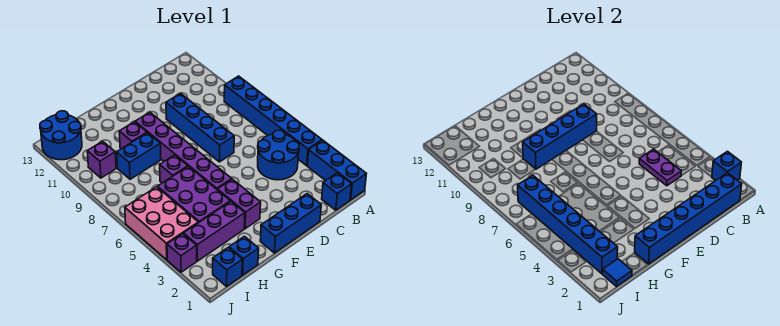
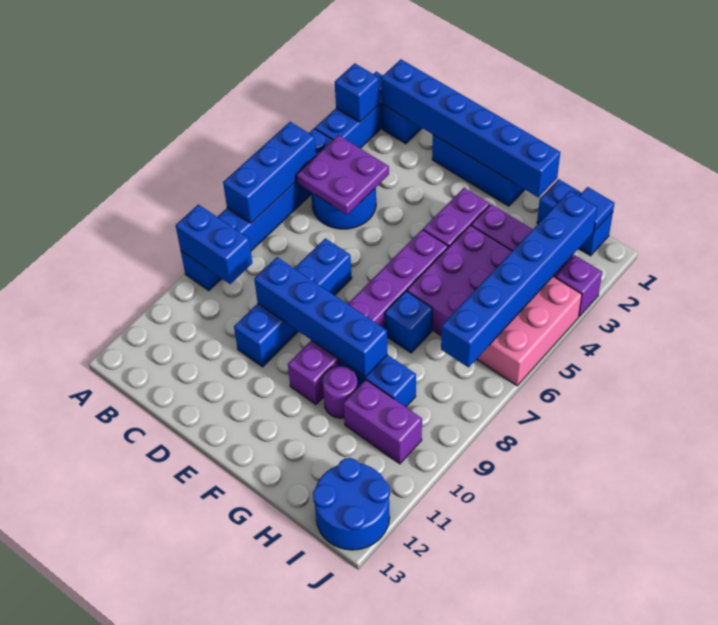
none -> blue brick A5:A7 level 2
none -> blue brick A9:B9 level 2
purple plate C4:C5 level 2 -> purple plate B4:C5 level 2
purple brick G7 level 1 -> blue brick G7 level 1
purple brick G10 level 1 -> purple round brick G10 level 1
purple brick I10 level 1 -> purple brick H10:I10 level 1

